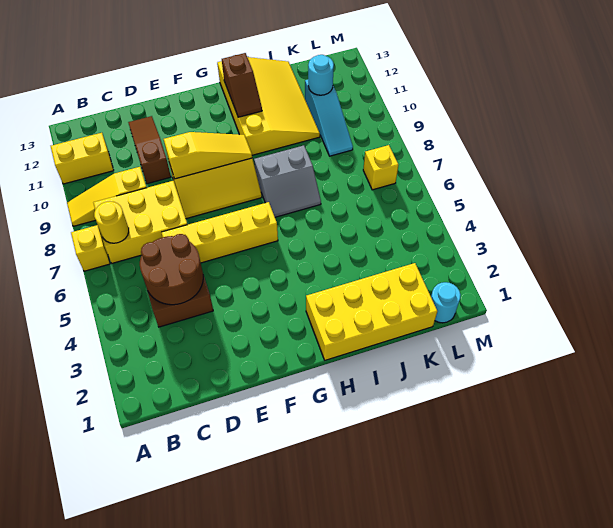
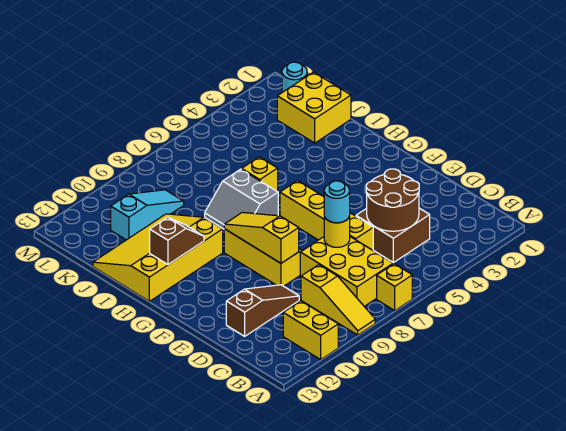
yellow round brick B7 level 2 -> yellow round brick D7 level 2
brown slope D10:D12 level 1 top 10 -> brown slope D10:D12 level 1 top 12
yellow brick H1:K2 level 1 -> yellow brick J1:K2 level 1
grey slope H7:I8 level 1 top 8 -> grey slope H7:I8 level 1 top 7
cyan round brick K11 level 2 -> cyan round brick D7 level 3
yellow brick L7 level 1 -> yellow brick I6 level 1

